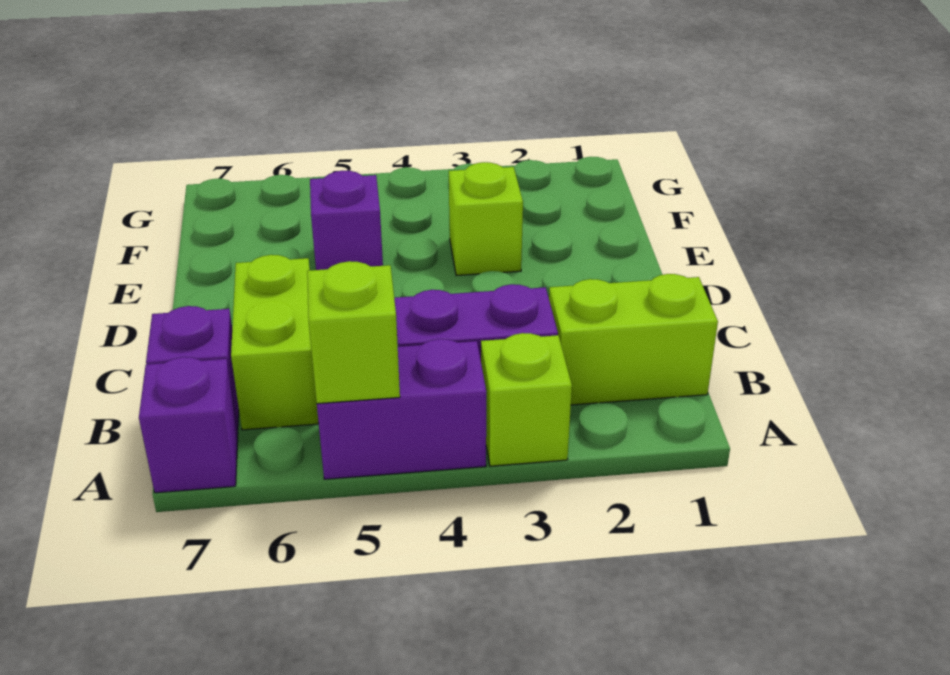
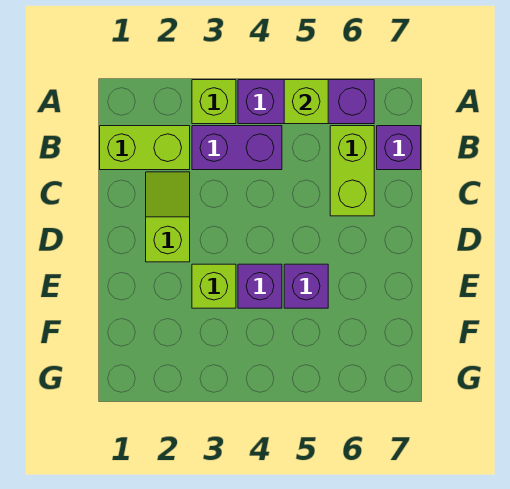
purple brick A4:A5 level 1 -> purple brick A4:A6 level 1
purple brick A7 level 1 -> purple brick E4 level 1
none -> lime slope C2:D2 level 1 top D

